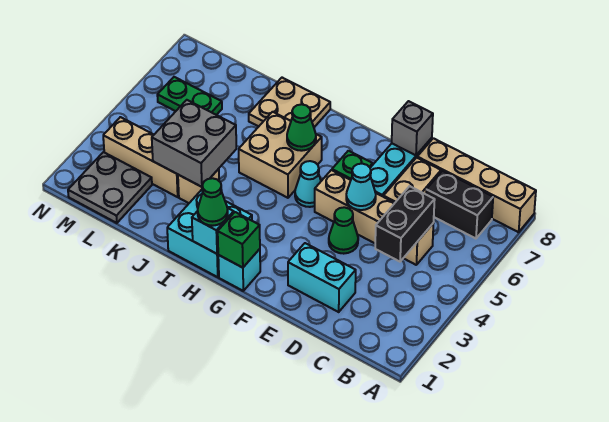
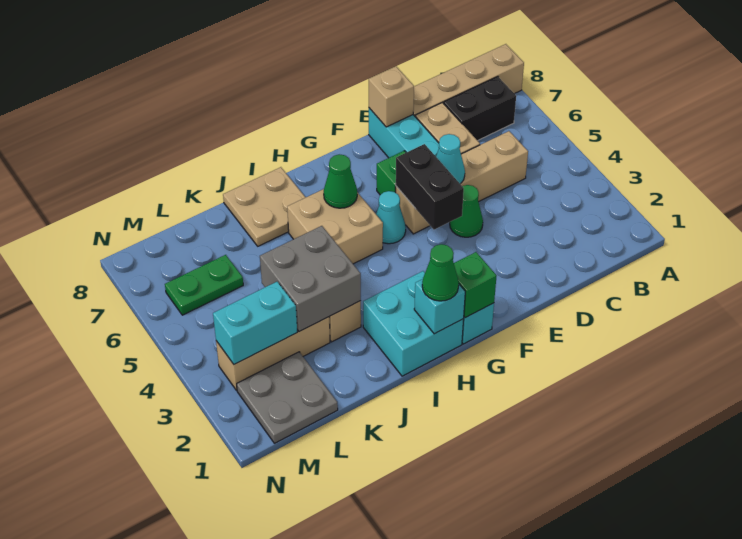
black brick C4:C5 level 2 -> black brick F4:F5 level 2
cyan brick D2:E2 level 1 -> cyan brick L3:M3 level 2
grey brick E8 level 2 -> tan brick E8 level 2

